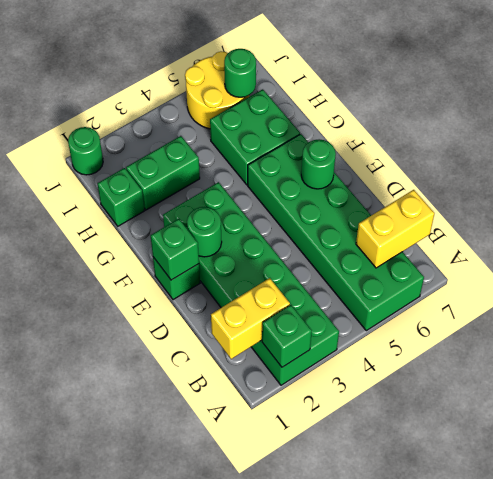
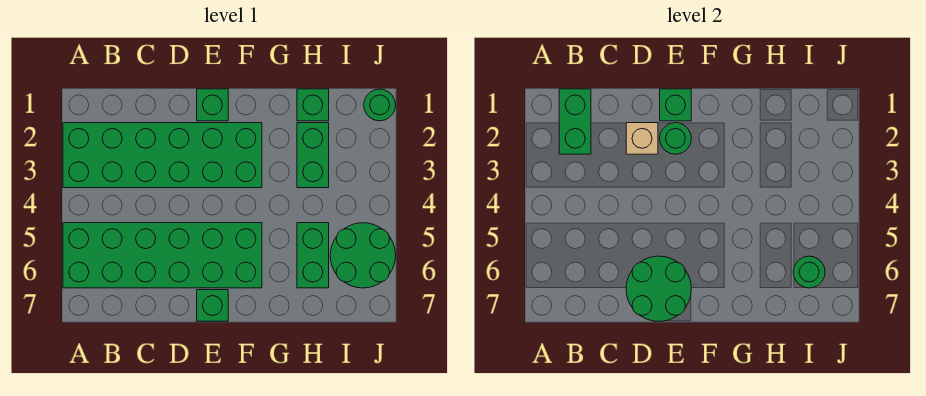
green brick A2 level 2 -> green brick E7 level 1
yellow brick B1:B2 level 2 -> green brick B1:B2 level 2
yellow brick B6:B7 level 2 -> none
none -> tan brick D2 level 2
green round brick E6 level 2 -> green round brick D6:E7 level 2
green brick G5:H6 level 1 -> green brick H5:H6 level 1
yellow round brick I5:J6 level 1 -> green round brick I5:J6 level 1

